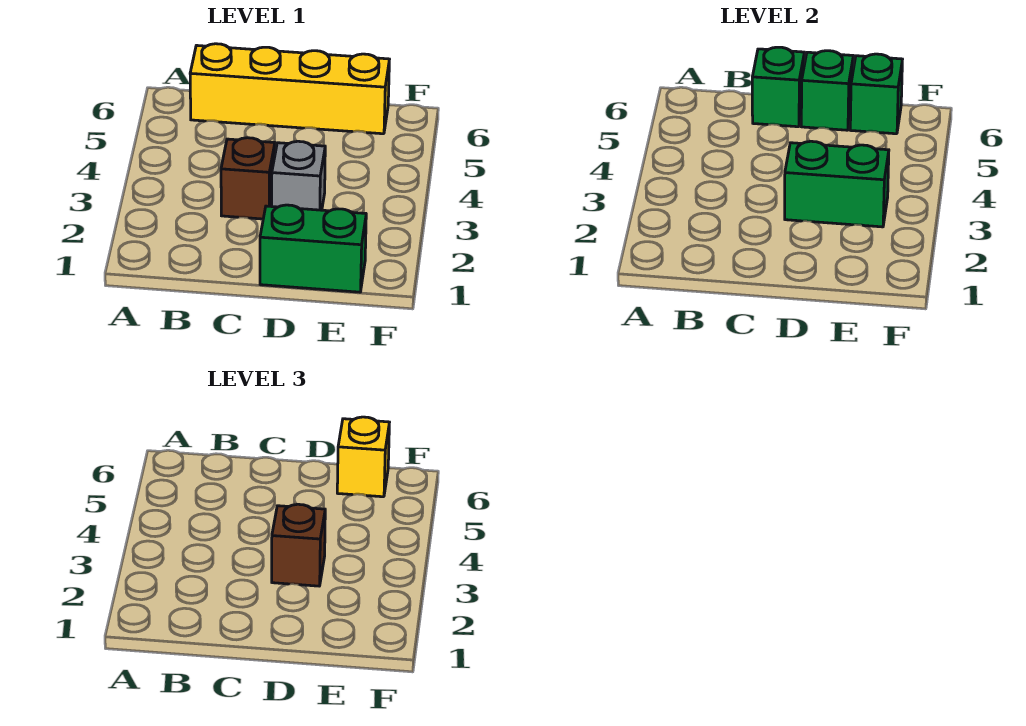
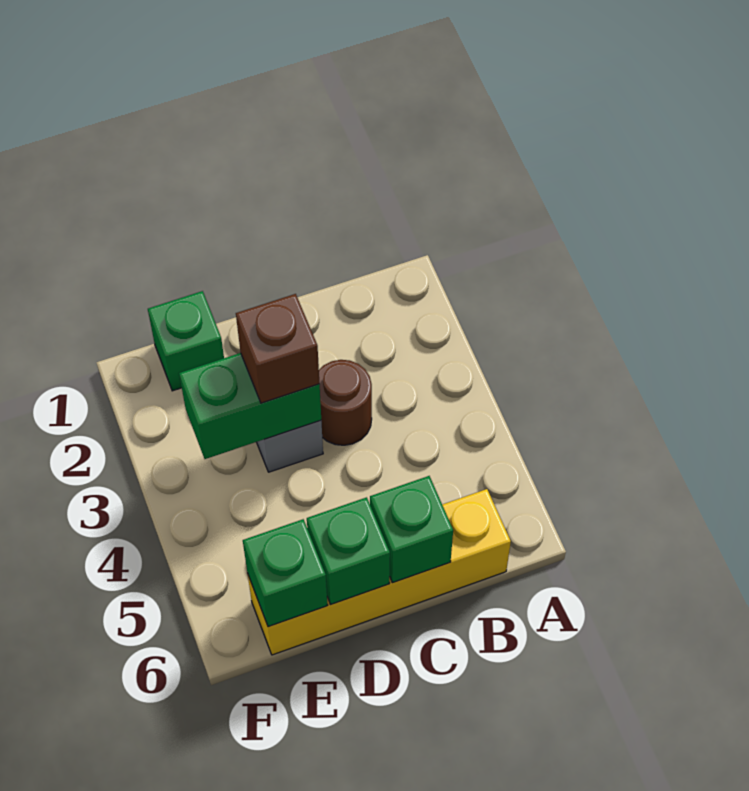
brown brick C3 level 1 -> brown round brick C3 level 1
green brick D1:E1 level 1 -> green brick E1 level 1
yellow brick E6 level 3 -> none

